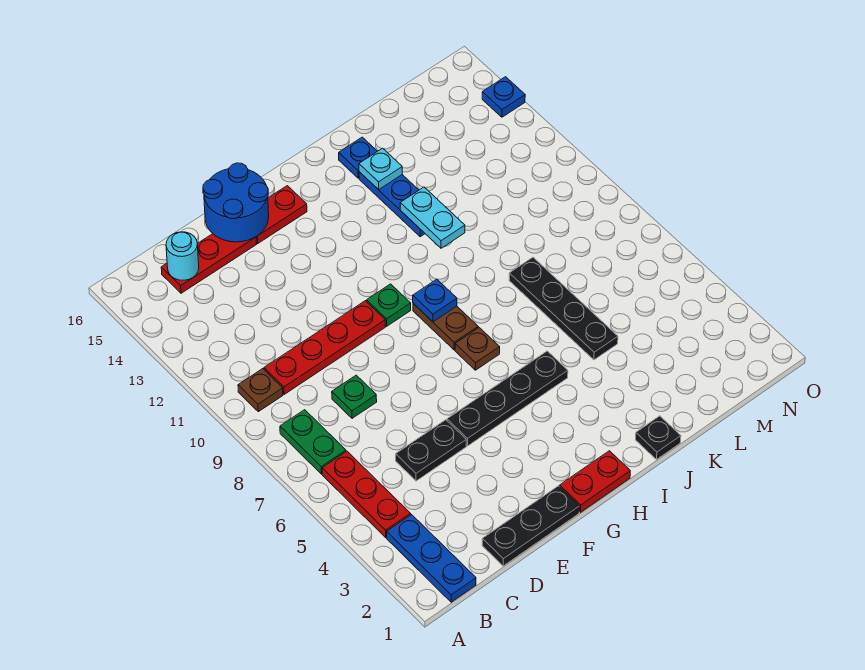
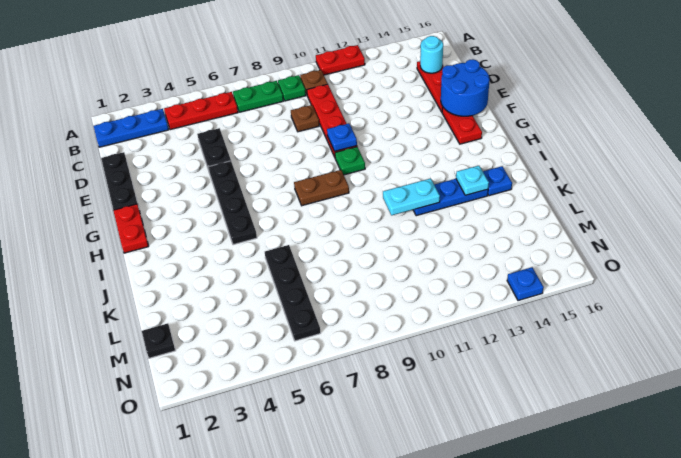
none -> red plate A11:A12 level 1
green plate D8 level 1 -> green plate B9 level 1
brown plate H7 level 1 -> brown plate D9 level 1
blue plate H9 level 2 -> blue plate F10 level 2
black plate J1 level 1 -> black plate M1 level 1
black plate K5:K8 level 1 -> black plate K6:N6 level 1

